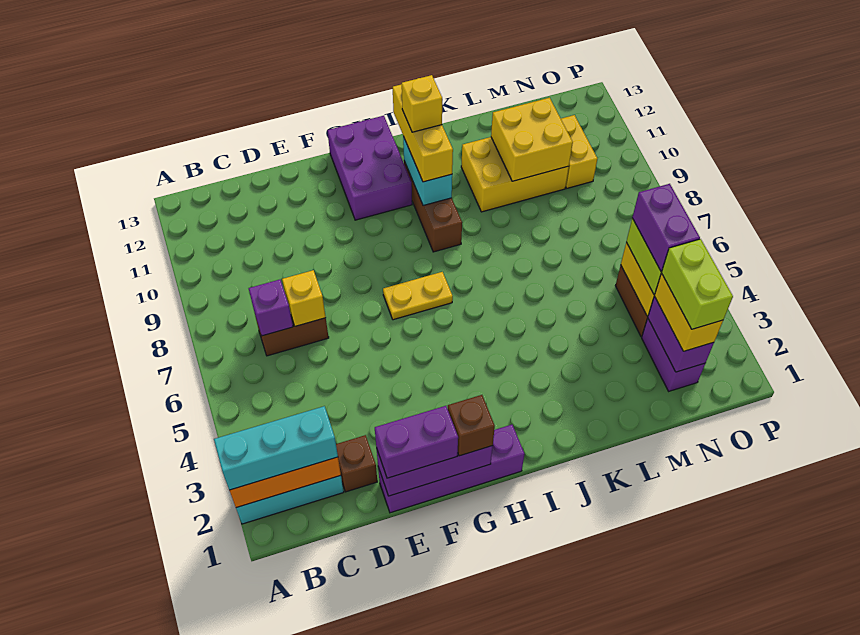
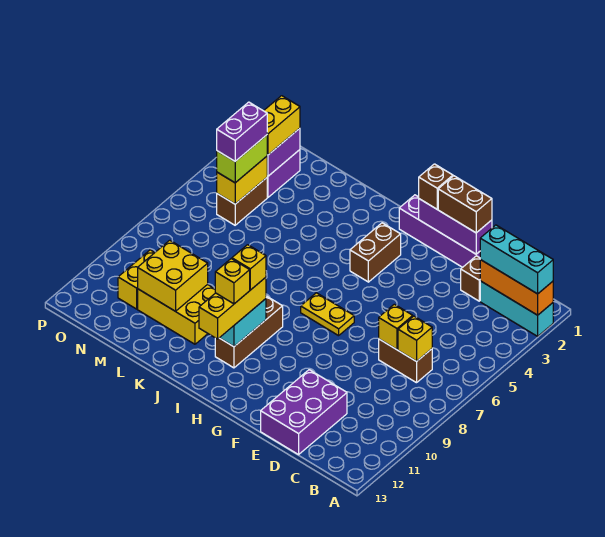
purple brick C7 level 2 -> yellow brick C7 level 2
purple brick E1:F1 level 3 -> brown brick E1:F1 level 3
purple brick G11:H13 level 1 -> purple brick D11:E13 level 1
none -> brown brick H3:H4 level 1
none -> yellow brick I10 level 4
lime brick N2:N3 level 4 -> none

